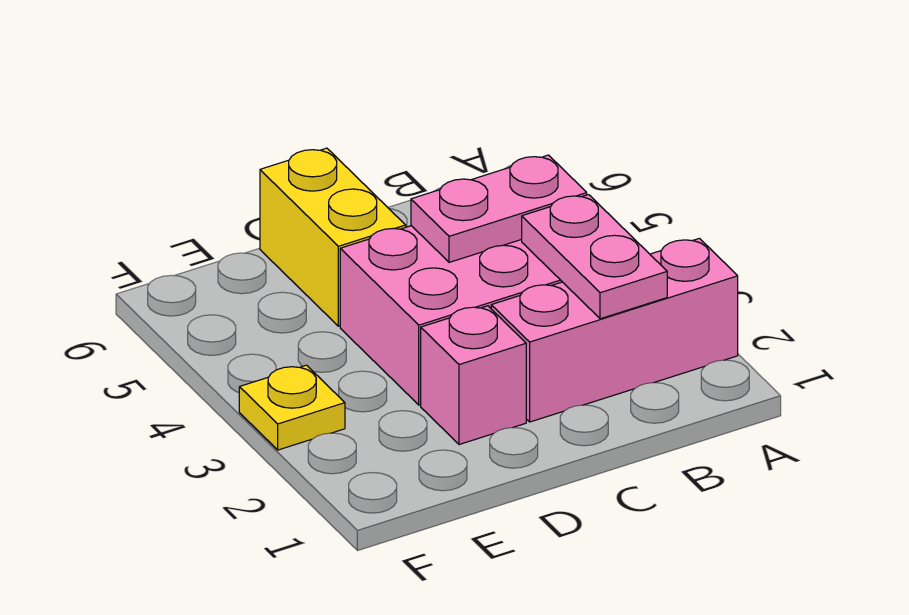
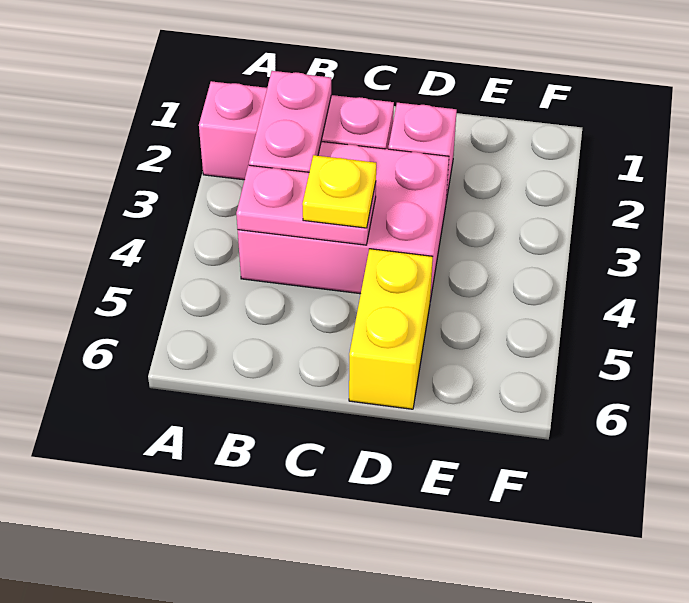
yellow plate F3 level 1 -> yellow plate C4 level 3

